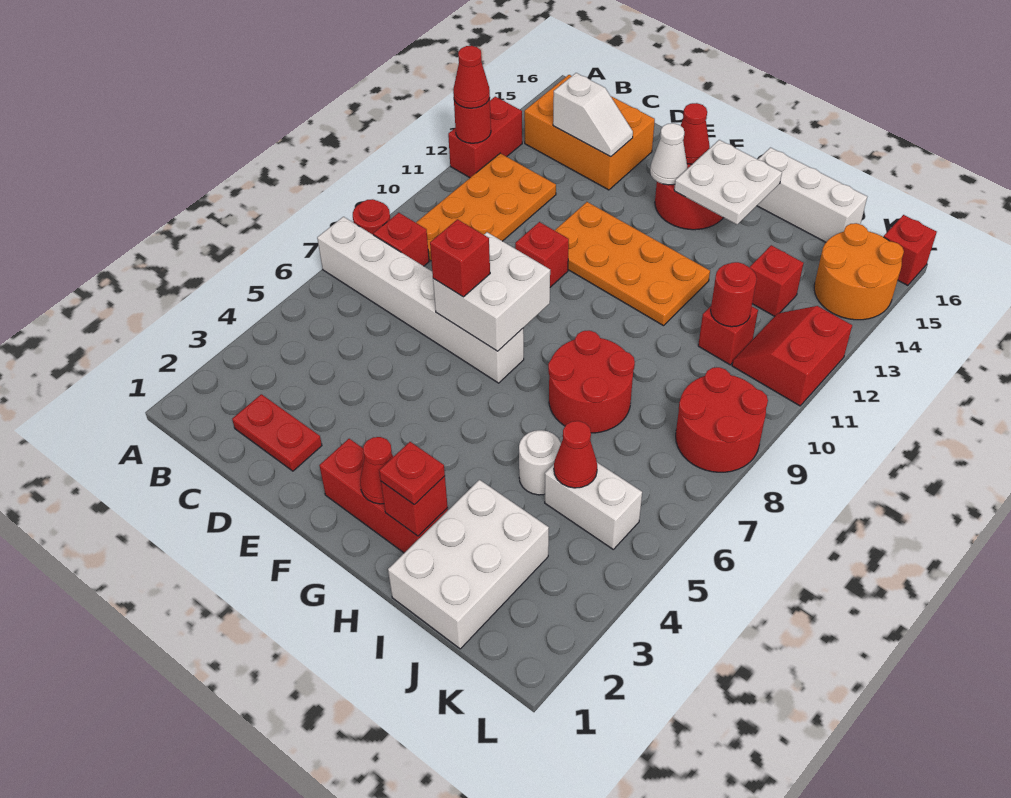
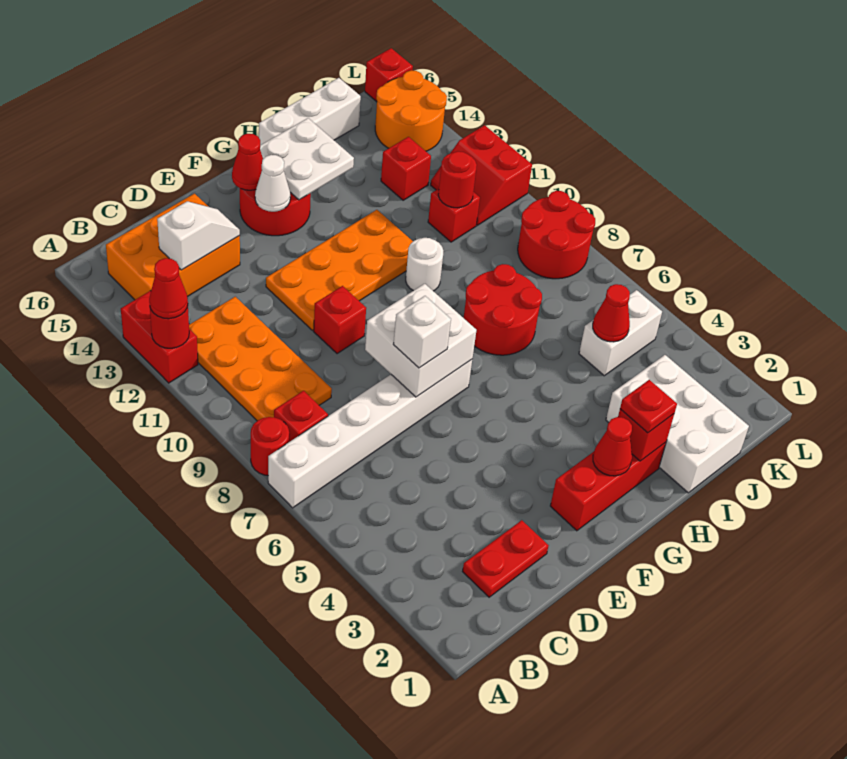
red brick E7 level 3 -> white brick E7 level 3
white round brick I5 level 1 -> white round brick H10 level 1

